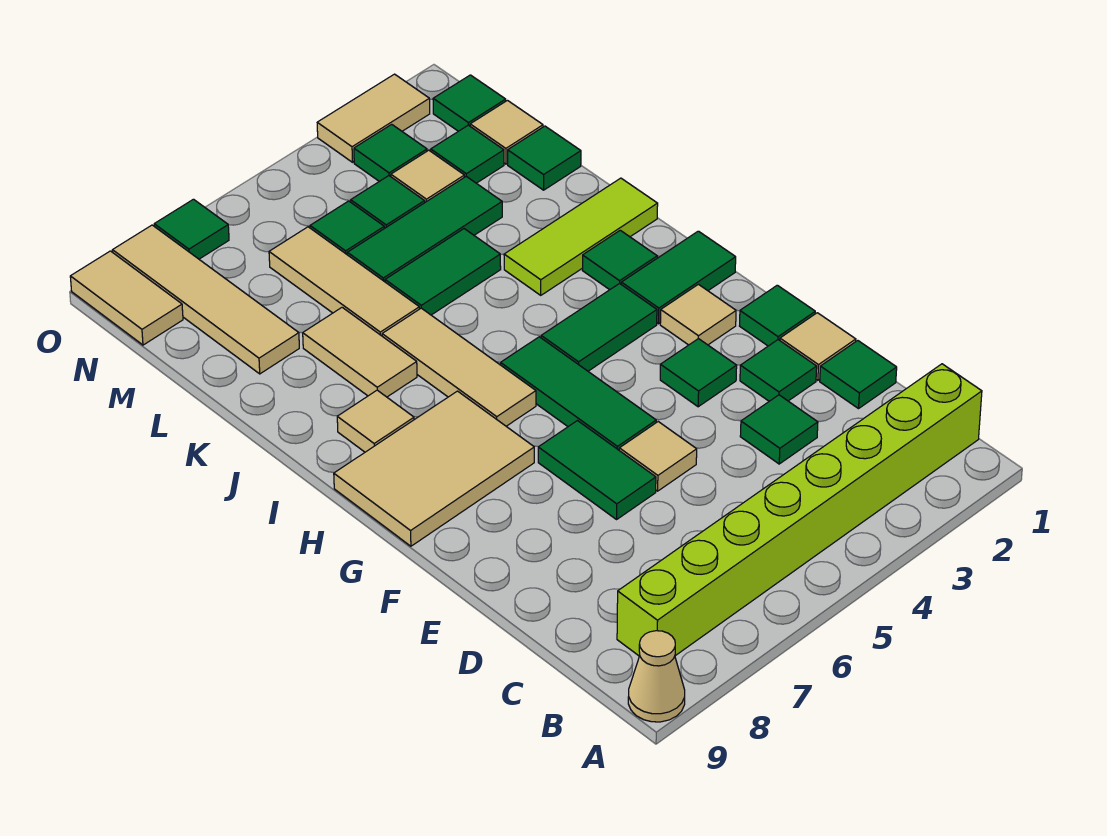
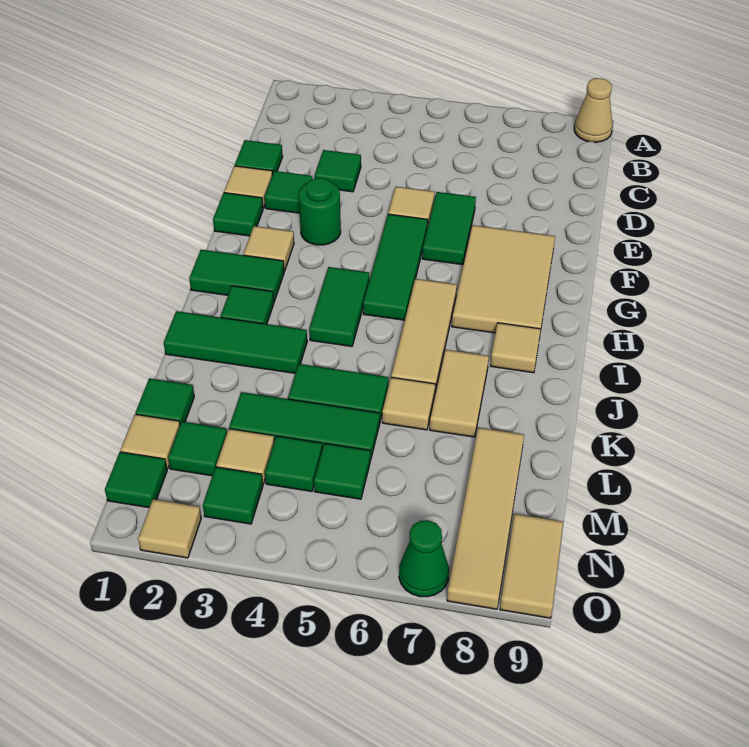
lime brick B1:B8 level 1 -> none
green tile F3 level 1 -> green round brick F3 level 1
tan tile G7:H9 level 1 -> tan tile F7:H8 level 1
green tile H3:H4 level 1 -> green tile H4:I4 level 1
lime tile J1:J3 level 1 -> green tile J1:J3 level 1
tan tile K6:M6 level 1 -> tan tile K6 level 1
tan tile O2:O3 level 1 -> tan tile O2 level 1
green tile O7 level 1 -> green cone O7 level 1

